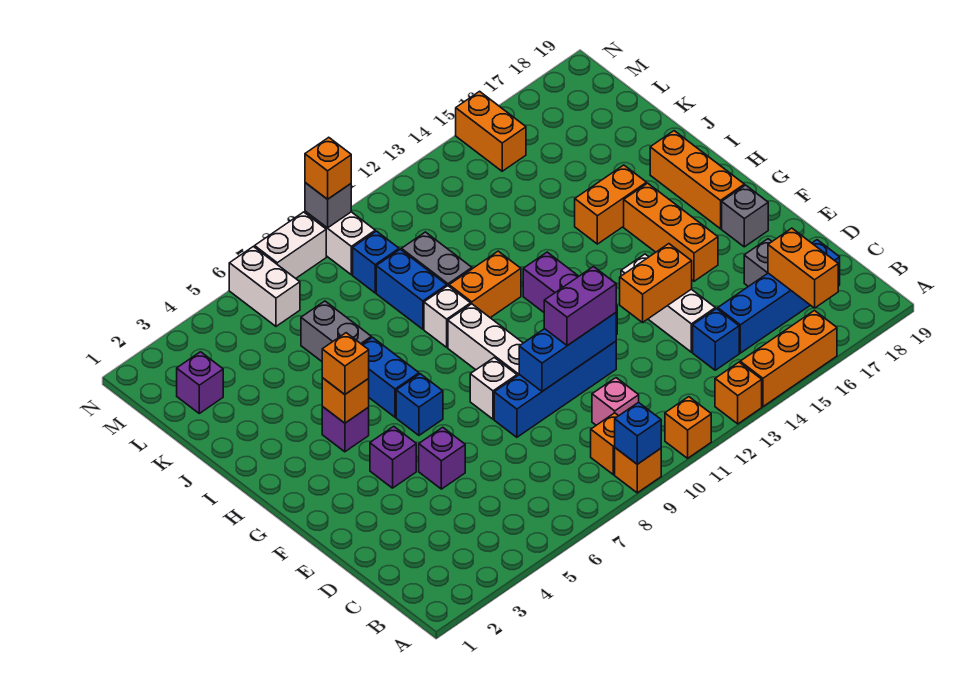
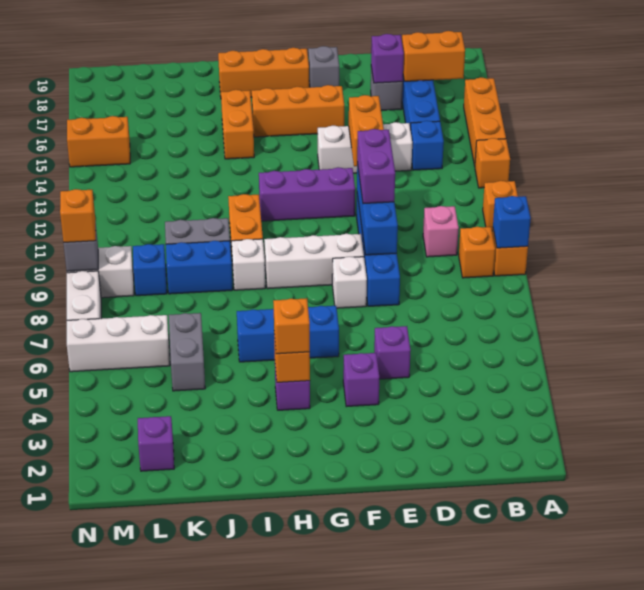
none -> purple brick D17 level 2
grey brick J6:K6 level 1 -> grey brick K5:K6 level 1
white brick M6:N6 level 1 -> white brick L6:N6 level 1

